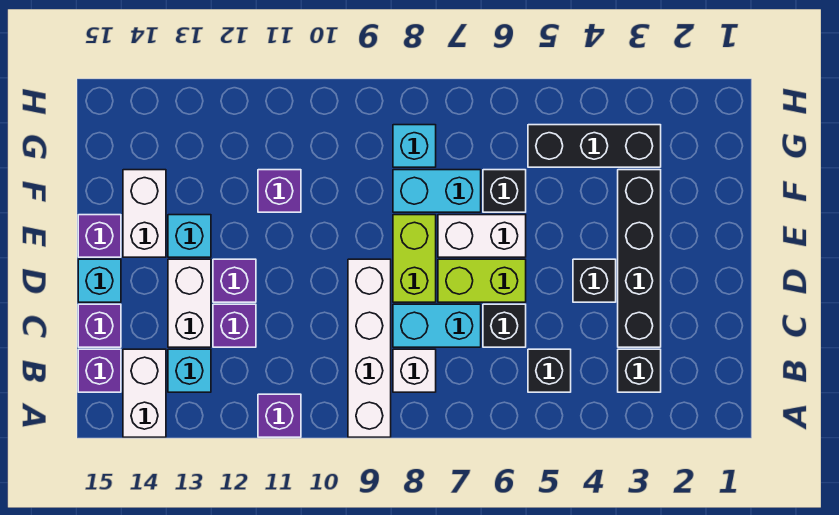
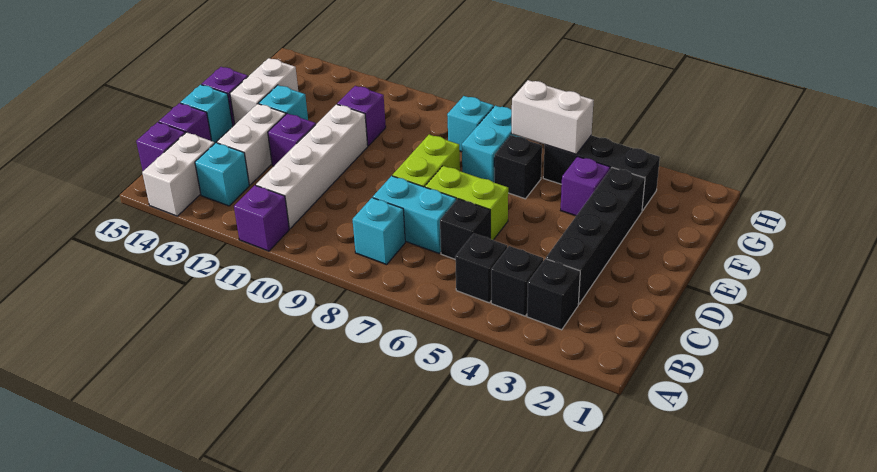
white brick A9:D9 level 1 -> white brick B11:E11 level 1
white brick B8 level 1 -> cyan brick B8 level 1
purple brick C12 level 1 -> purple brick F4 level 1
black brick D4 level 1 -> black brick B4 level 1
white brick E6:E7 level 1 -> white brick G5:G6 level 2
cyan brick F7:F8 level 1 -> cyan brick F7:G7 level 1

